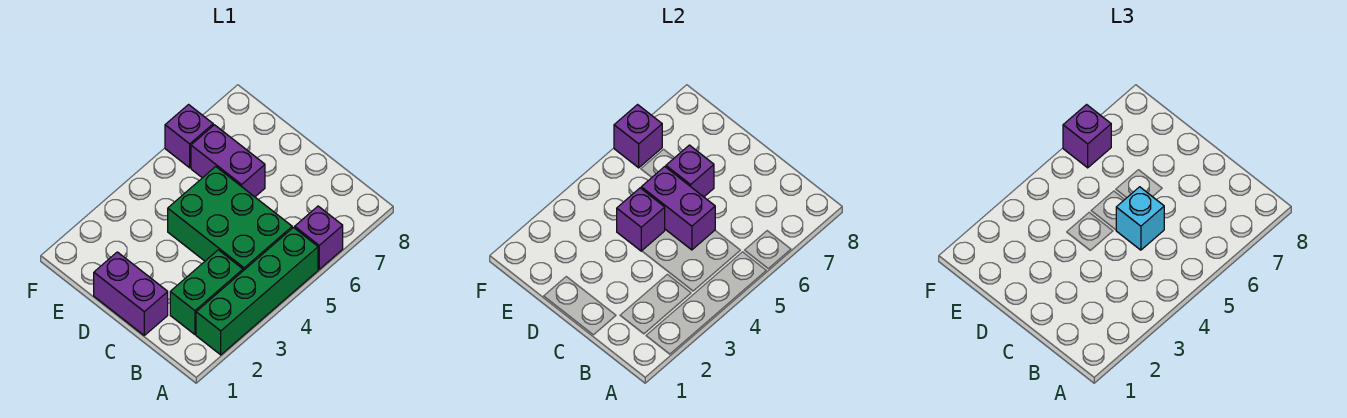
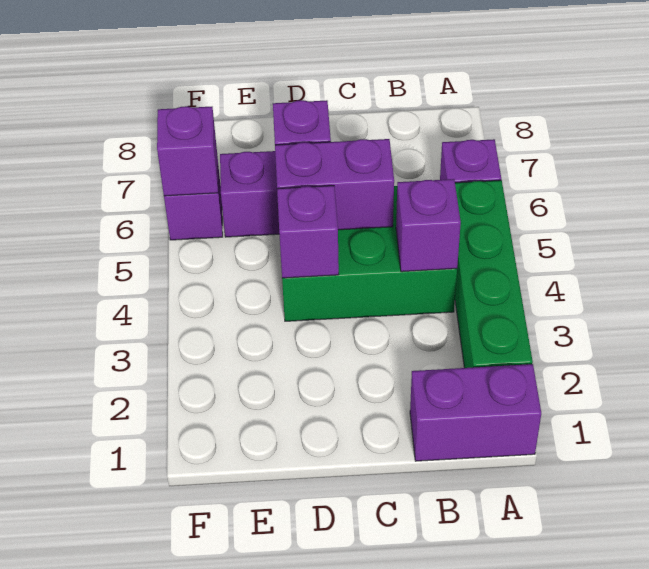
green brick B2:B3 level 1 -> none
purple brick C1:D1 level 1 -> purple brick A1:B1 level 1
cyan brick C5 level 3 -> none
purple brick F6 level 3 -> purple brick B4 level 2

